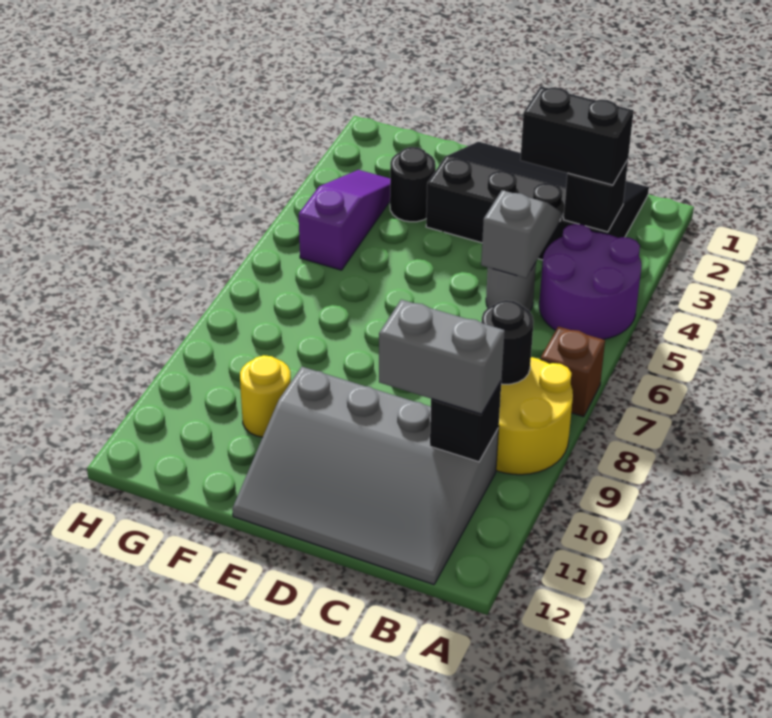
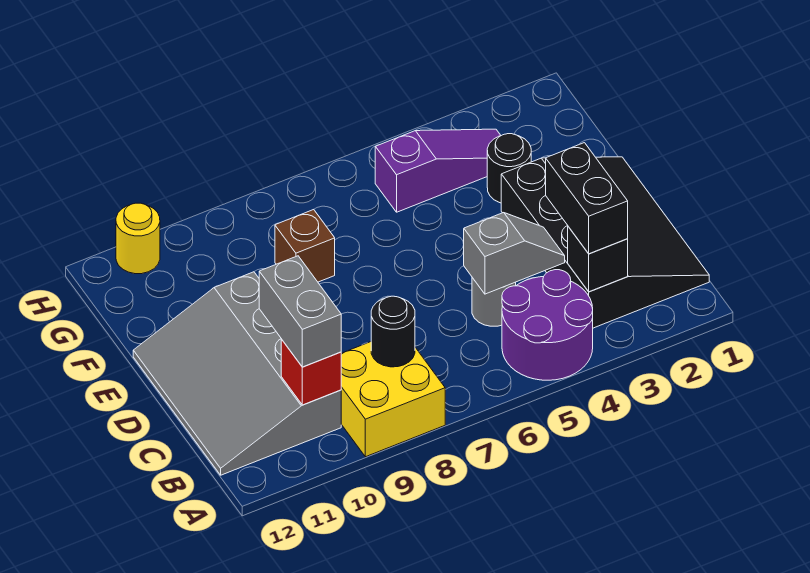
brown brick A7 level 1 -> brown brick F8 level 1
yellow round brick A8:B9 level 1 -> yellow brick A8:B9 level 1
black brick B10 level 2 -> red brick B10 level 2
yellow round brick F10 level 1 -> yellow round brick H11 level 1

